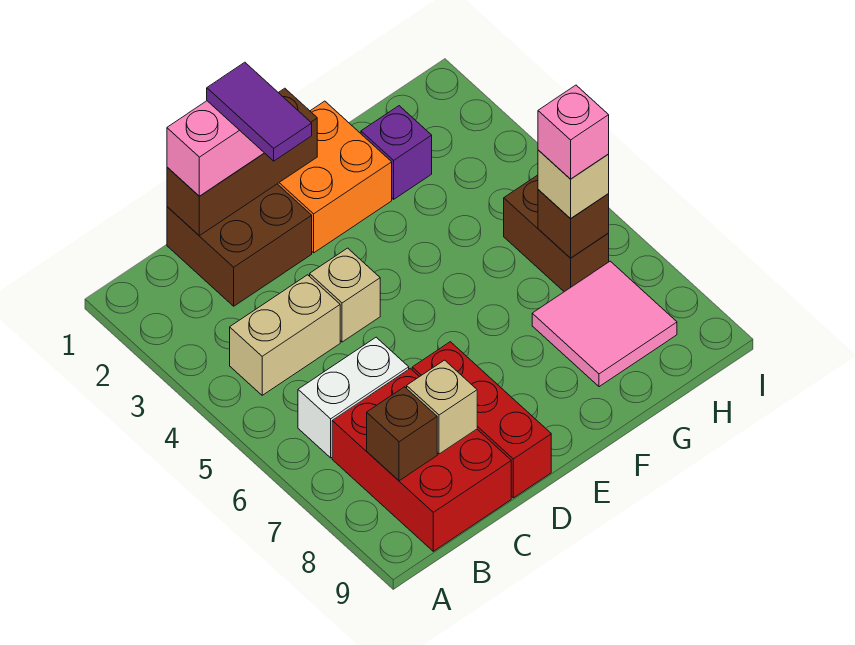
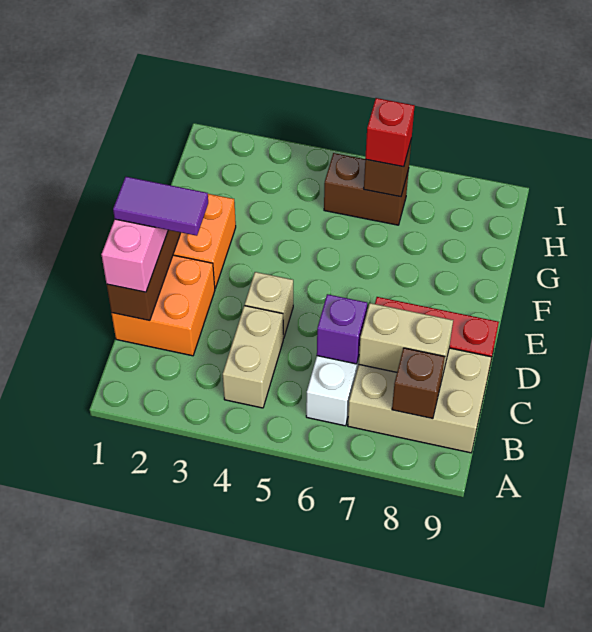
red brick B7:C9 level 1 -> tan brick B7:C9 level 1
brown brick C1:D2 level 1 -> orange brick C1:D2 level 1
tan brick C8 level 2 -> tan brick C7:C8 level 2
purple brick G2 level 1 -> purple brick C6 level 2
pink tile G7:H8 level 1 -> none
tan brick H6 level 3 -> red brick H6 level 3
pink brick H6 level 4 -> none

